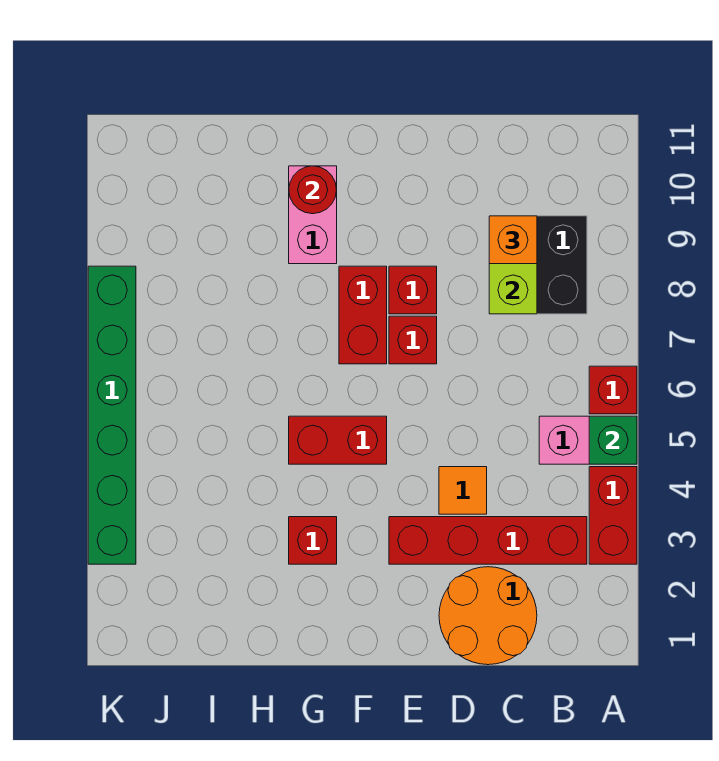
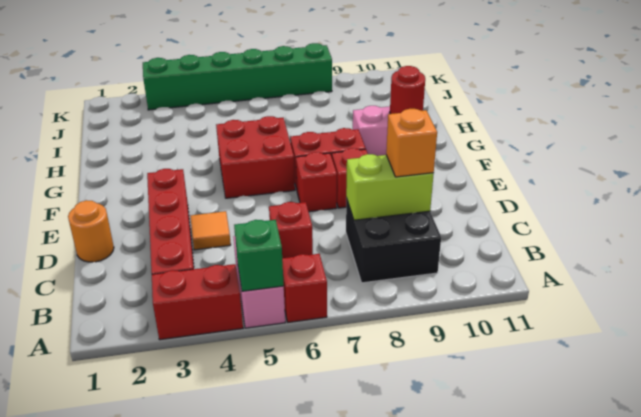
orange round brick C1:D2 level 1 -> orange round brick D1 level 1
red brick F5:G5 level 1 -> red brick F5:G6 level 1
red brick G3 level 1 -> red brick C6 level 1

